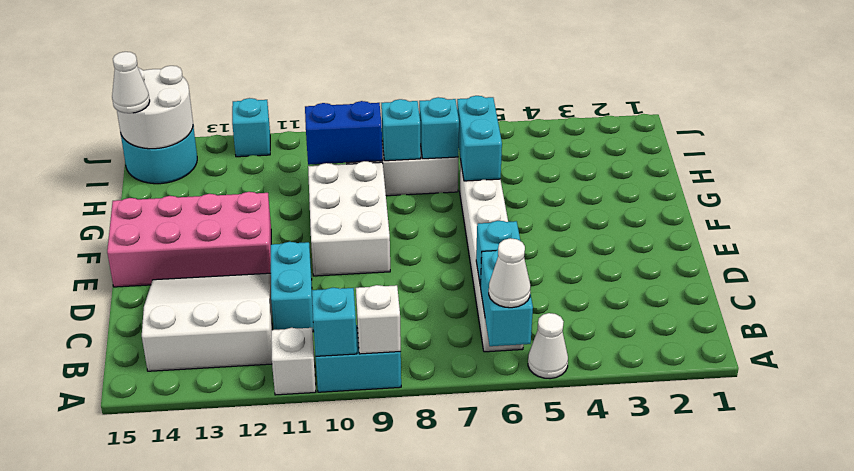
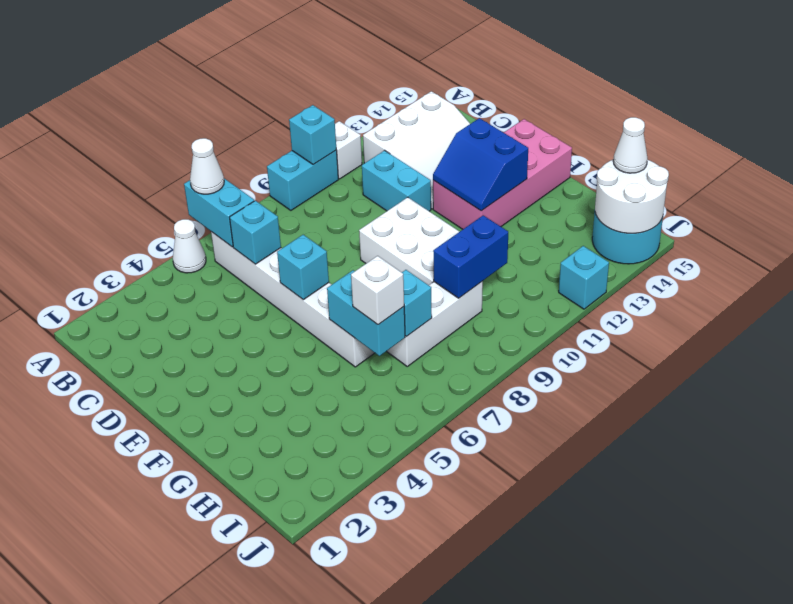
white brick A9 level 2 -> white brick H6 level 3
none -> blue slope E12:F13 level 2 top 13
cyan brick H8 level 2 -> cyan brick E6 level 2

